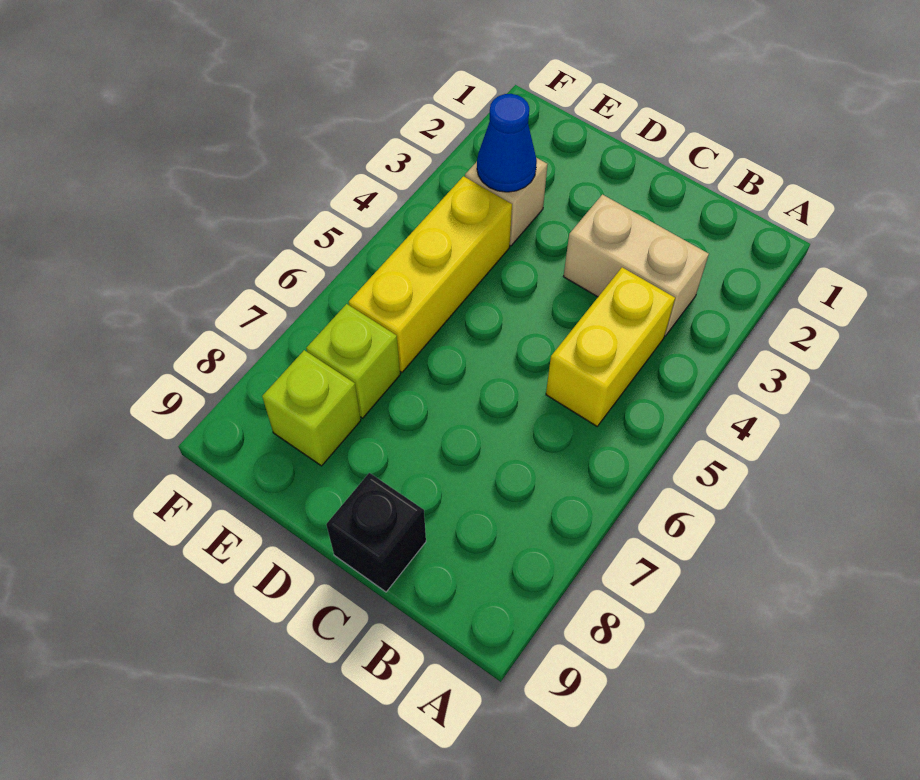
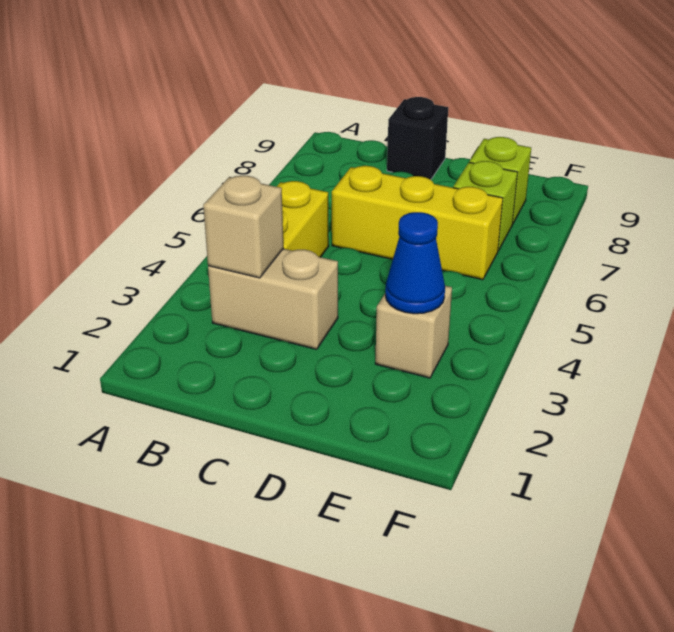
none -> tan brick B3 level 2
yellow brick E4:E6 level 1 -> yellow brick C6:E6 level 1

